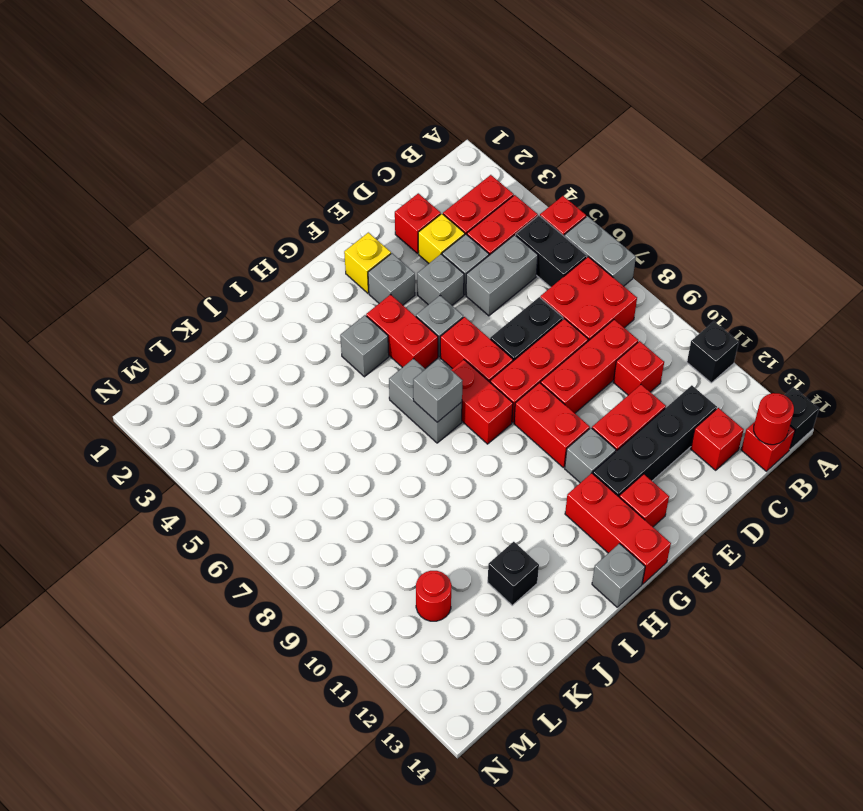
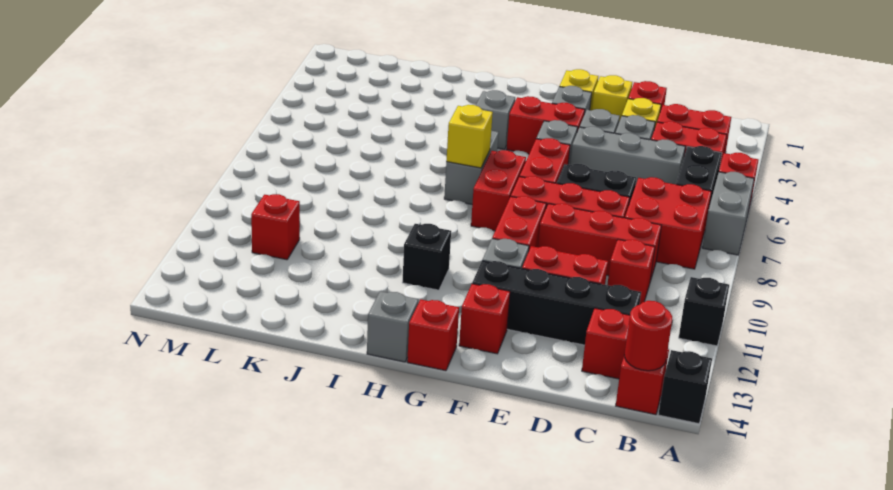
grey brick C5:D5 level 1 -> grey brick C5:E5 level 1
none -> yellow brick E2 level 1
red brick G4:G5 level 1 -> red brick F4:G4 level 1
red brick G12:G14 level 1 -> red brick G14 level 1
grey brick H7 level 2 -> yellow brick H7 level 2
black brick J12 level 1 -> black brick H11 level 1
red round brick L11 level 1 -> red brick L11 level 1

